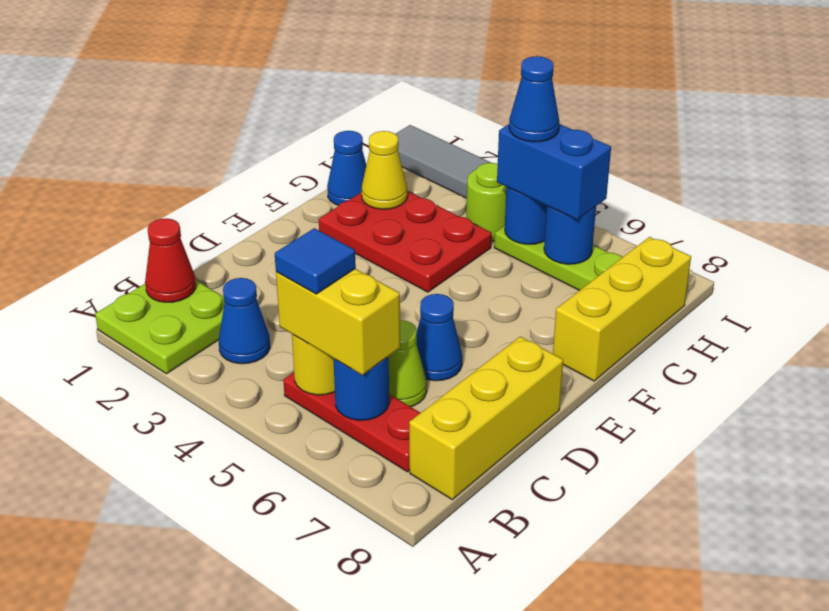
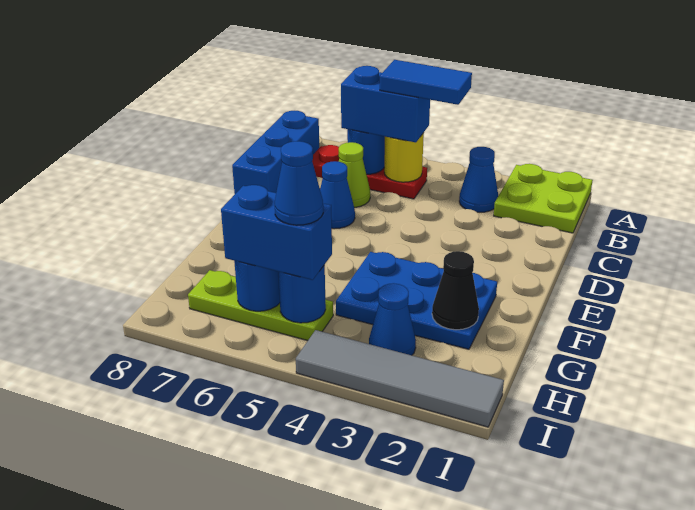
red cone B1 level 2 -> none
yellow brick B5:B6 level 3 -> blue brick B5:B6 level 3
blue tile B5 level 4 -> blue tile B4:B5 level 4
yellow brick B8:D8 level 1 -> blue brick B8:D8 level 1
red plate F2:G4 level 1 -> blue plate F2:G4 level 1
yellow brick F8:H8 level 1 -> none
blue cone G1 level 1 -> blue cone H3 level 1
yellow cone G2 level 2 -> black cone G2 level 2
lime round brick H4 level 1 -> none

